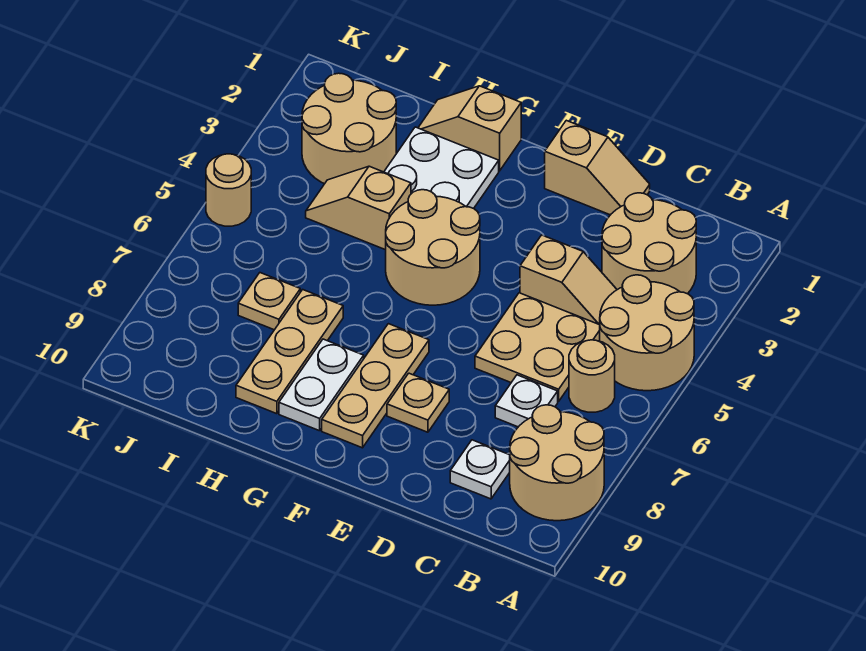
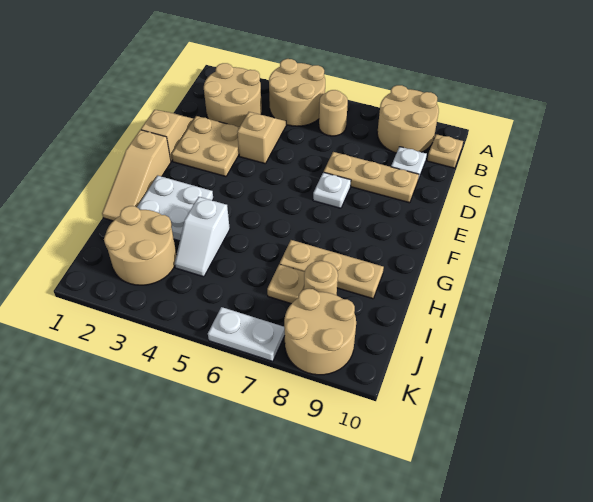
tan plate C5:D6 level 1 -> tan plate D2:E3 level 1
white plate C7 level 1 -> white plate E7 level 1
tan plate E8 level 1 -> tan plate B10 level 1
tan round brick F4:G5 level 1 -> tan round brick J8:K9 level 1
tan plate F7:F9 level 1 -> tan plate D7:D9 level 1
tan slope G1:H1 level 1 top G -> tan slope F1:H1 level 1 top F
white plate G8:G9 level 1 -> white plate K6:K7 level 1
tan slope H4:I4 level 1 top H -> white slope H4:I4 level 1 top H
tan round brick K5 level 1 -> tan round brick I8 level 1

